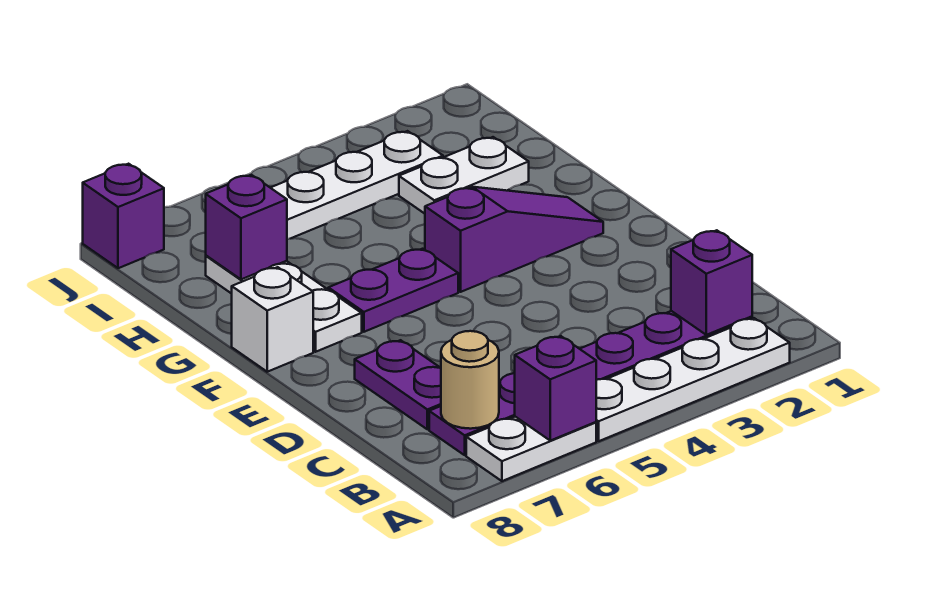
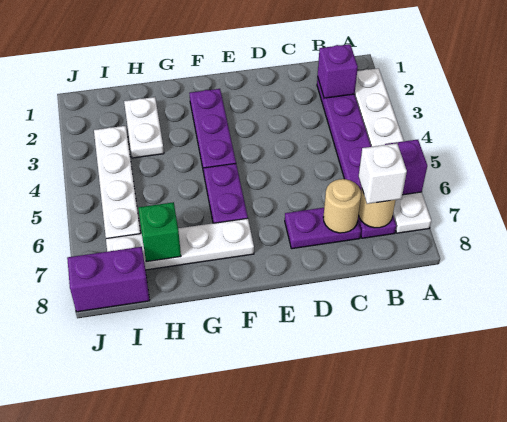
none -> tan round brick C7 level 2
purple slope F2:F4 level 1 top 4 -> purple plate F2:F4 level 1
white plate F7:H7 level 1 -> white plate F7:I7 level 1
white brick F8 level 1 -> white brick B7 level 3
purple brick H7 level 2 -> green brick H7 level 2
purple brick J8 level 1 -> purple brick I8:J8 level 1

